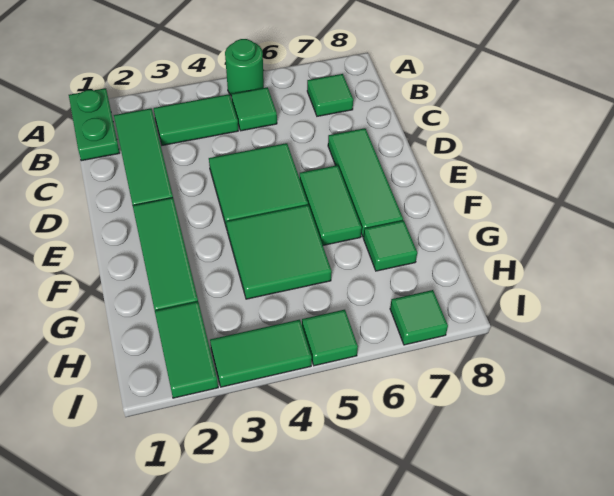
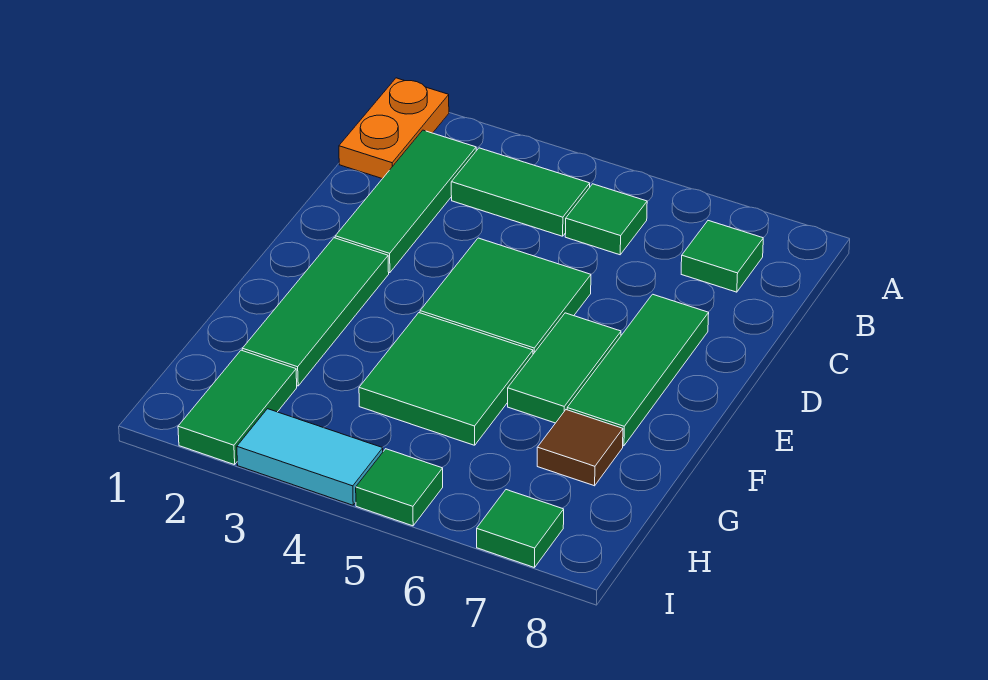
green plate A1:B1 level 1 -> orange plate A1:B1 level 1
green round brick A5 level 1 -> none
green tile G7 level 1 -> brown tile G7 level 1
green tile I3:I4 level 1 -> cyan tile I3:I4 level 1

